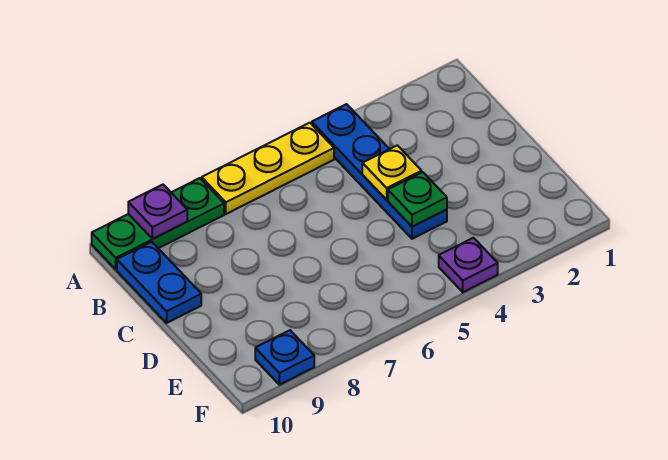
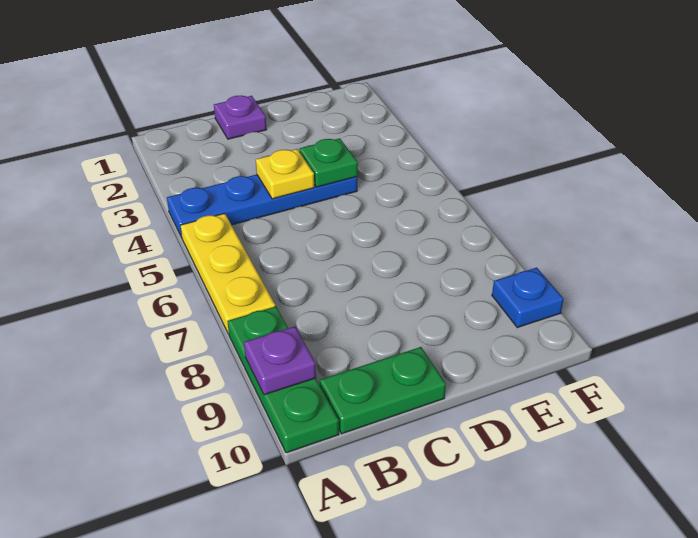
blue plate B10:C10 level 1 -> green plate B10:C10 level 1
purple plate F4 level 1 -> purple plate C1 level 1

